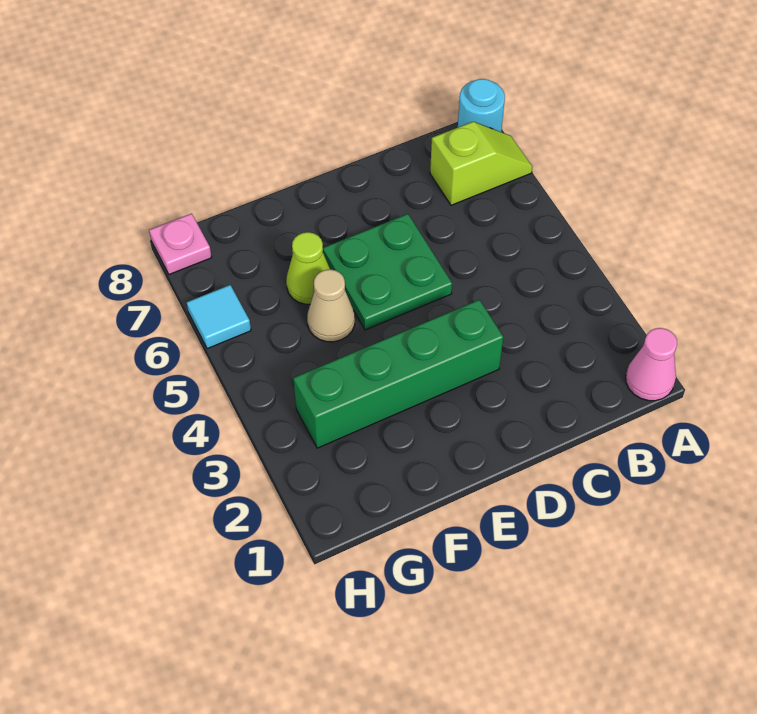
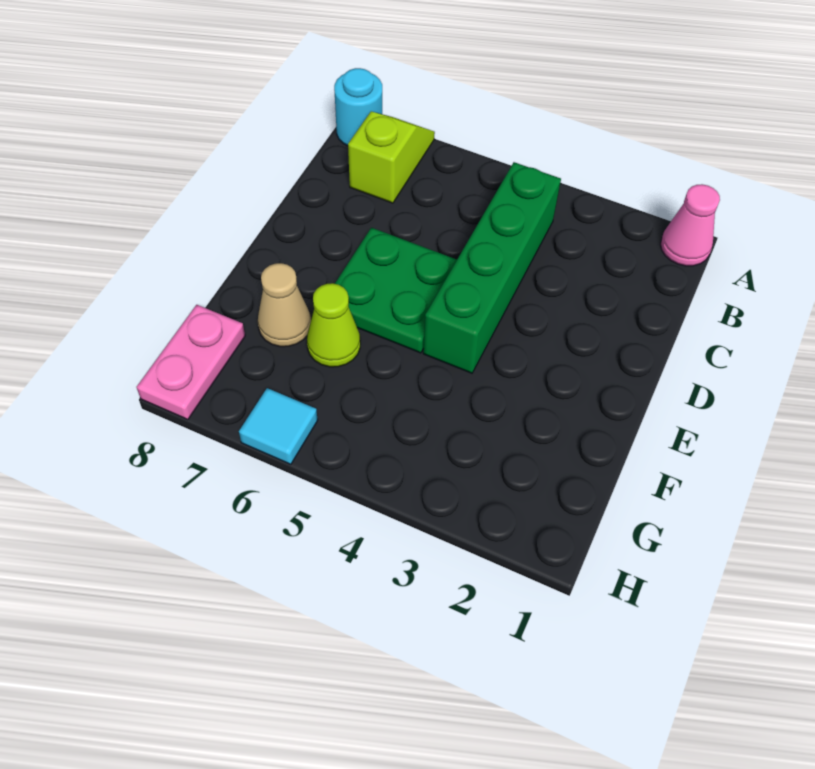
green brick D3:G3 level 1 -> green brick B4:E4 level 1
tan cone F5 level 1 -> tan cone F7 level 1
pink plate H8 level 1 -> pink plate G8:H8 level 1

